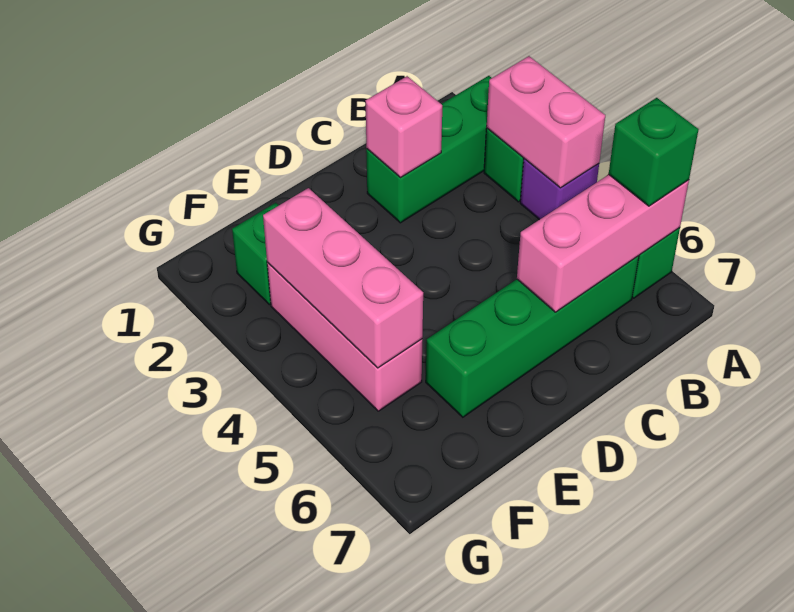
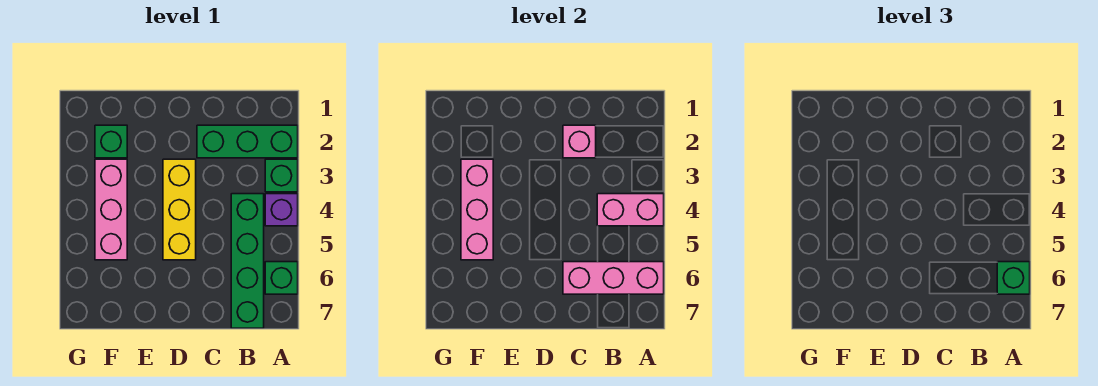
pink brick A3:A4 level 2 -> pink brick A4:B4 level 2
green brick B6:E6 level 1 -> green brick B4:B7 level 1
none -> yellow brick D3:D5 level 1

